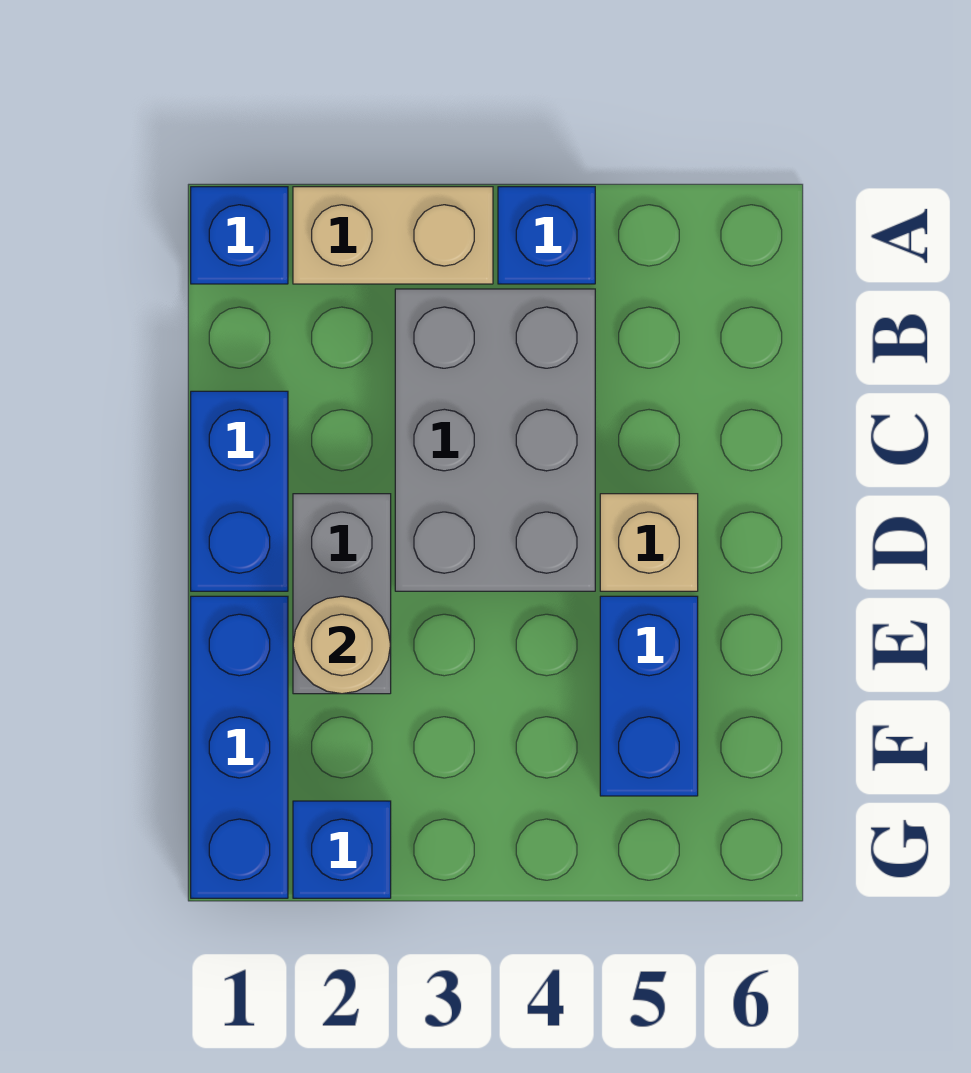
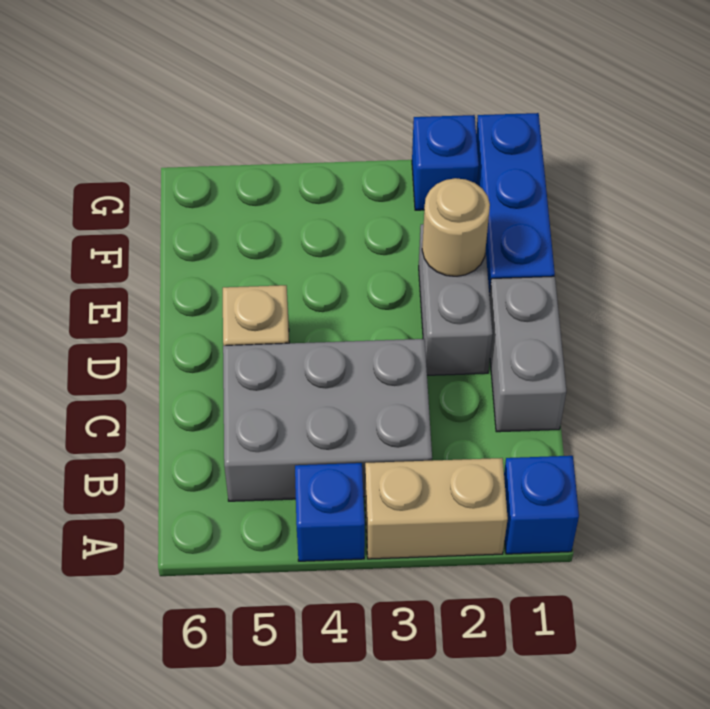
grey brick B3:D4 level 1 -> grey brick B3:C5 level 1
blue brick C1:D1 level 1 -> grey brick C1:D1 level 1
blue brick E5:F5 level 1 -> none

